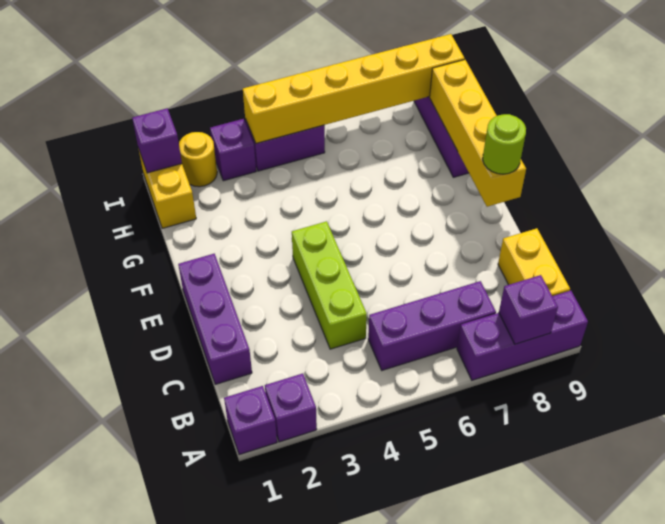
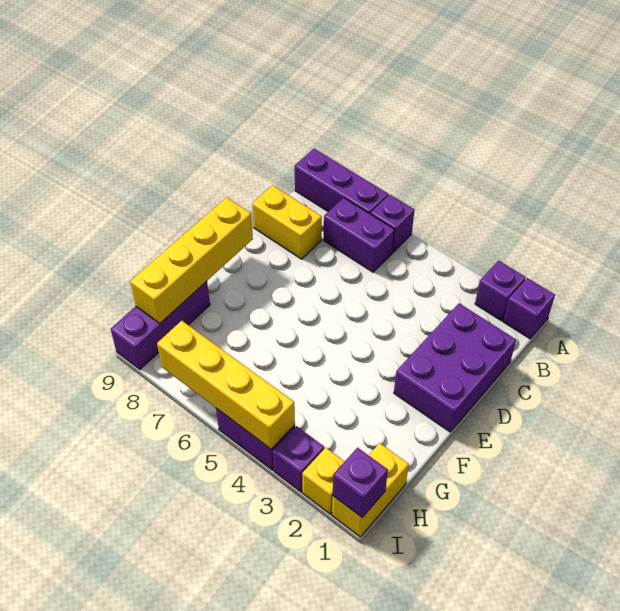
purple brick A8 level 2 -> purple brick A6 level 1
purple brick B5:B7 level 1 -> purple brick B6:B7 level 1
yellow brick B9:C9 level 1 -> yellow brick C8:C9 level 1
purple brick C1:E1 level 1 -> purple brick C1:E2 level 1
lime brick C4:E4 level 1 -> none
lime round brick E9 level 3 -> none
yellow round brick I2 level 1 -> yellow brick I2 level 1
yellow brick I4:I9 level 2 -> yellow brick I4:I7 level 2

